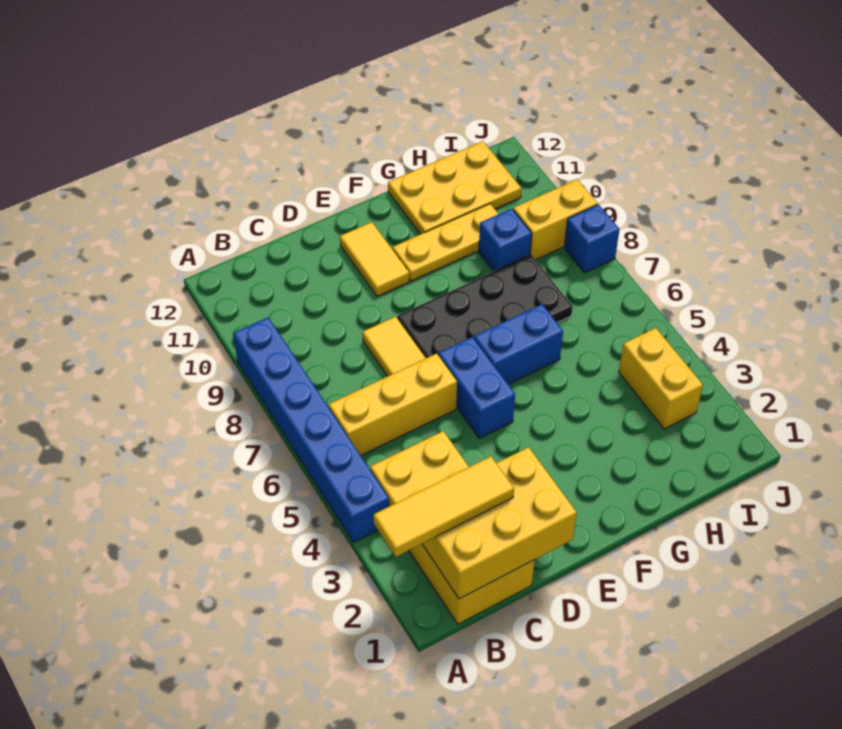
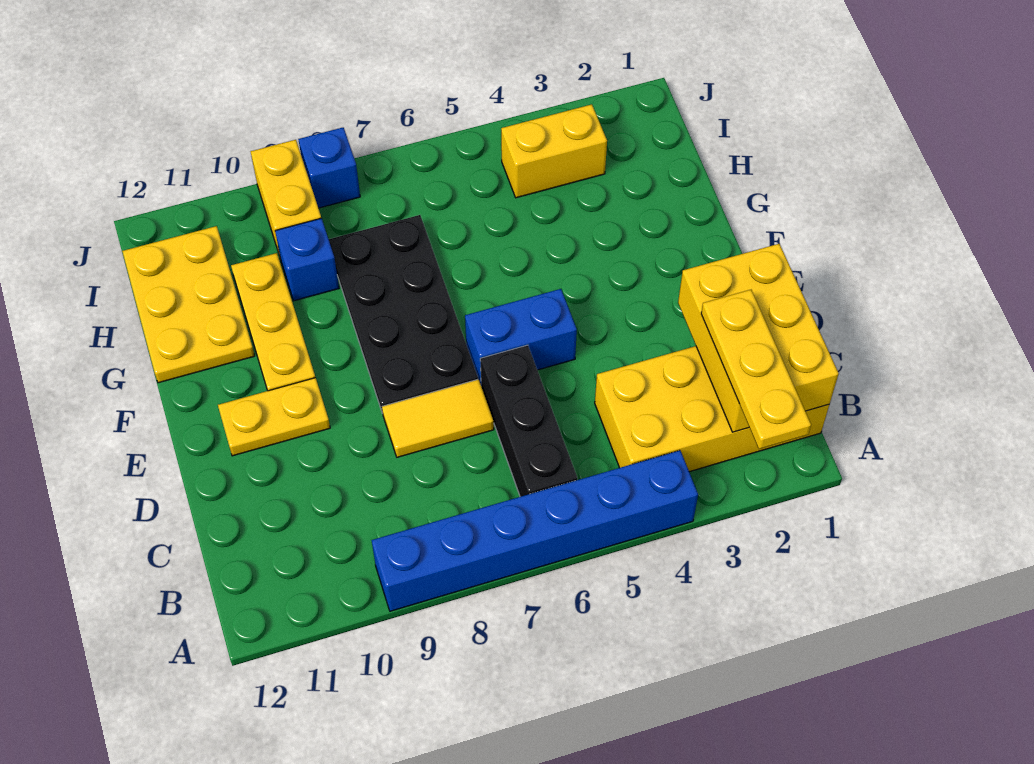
yellow tile A2:C2 level 3 -> yellow plate A2:C2 level 3
yellow brick B6:D6 level 1 -> black brick B6:D6 level 1
yellow tile E10:E11 level 1 -> yellow plate E10:E11 level 1
blue brick F6:G6 level 1 -> none

